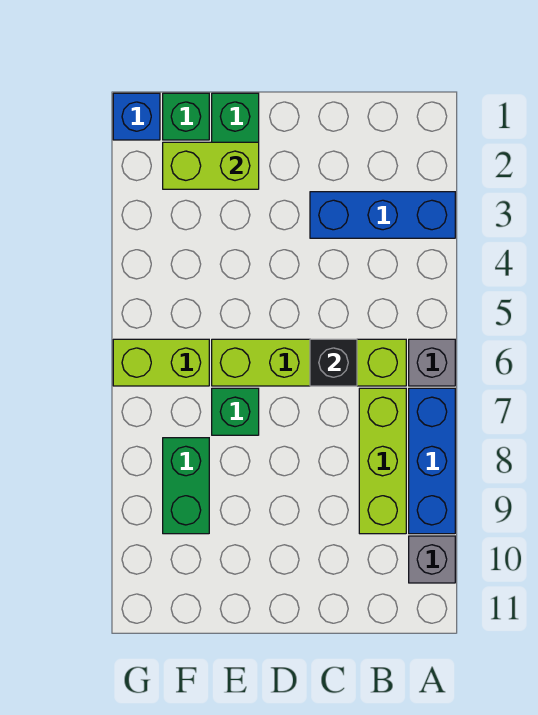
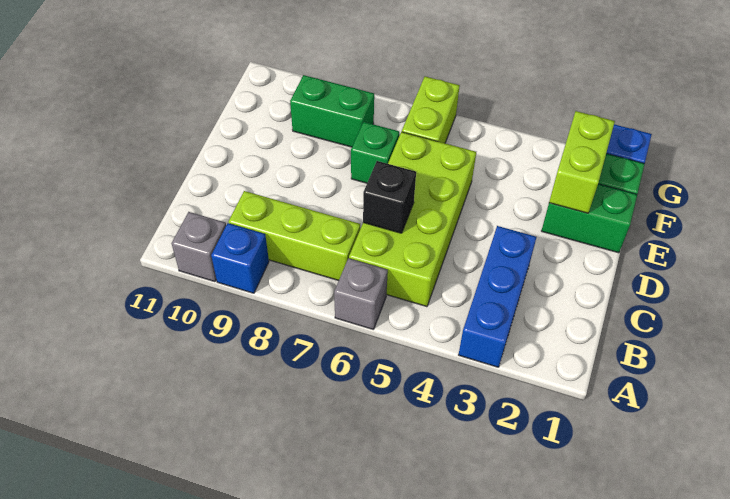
blue brick A7:A9 level 1 -> blue brick A9 level 1
lime brick B6:E6 level 1 -> lime brick B5:E6 level 1

